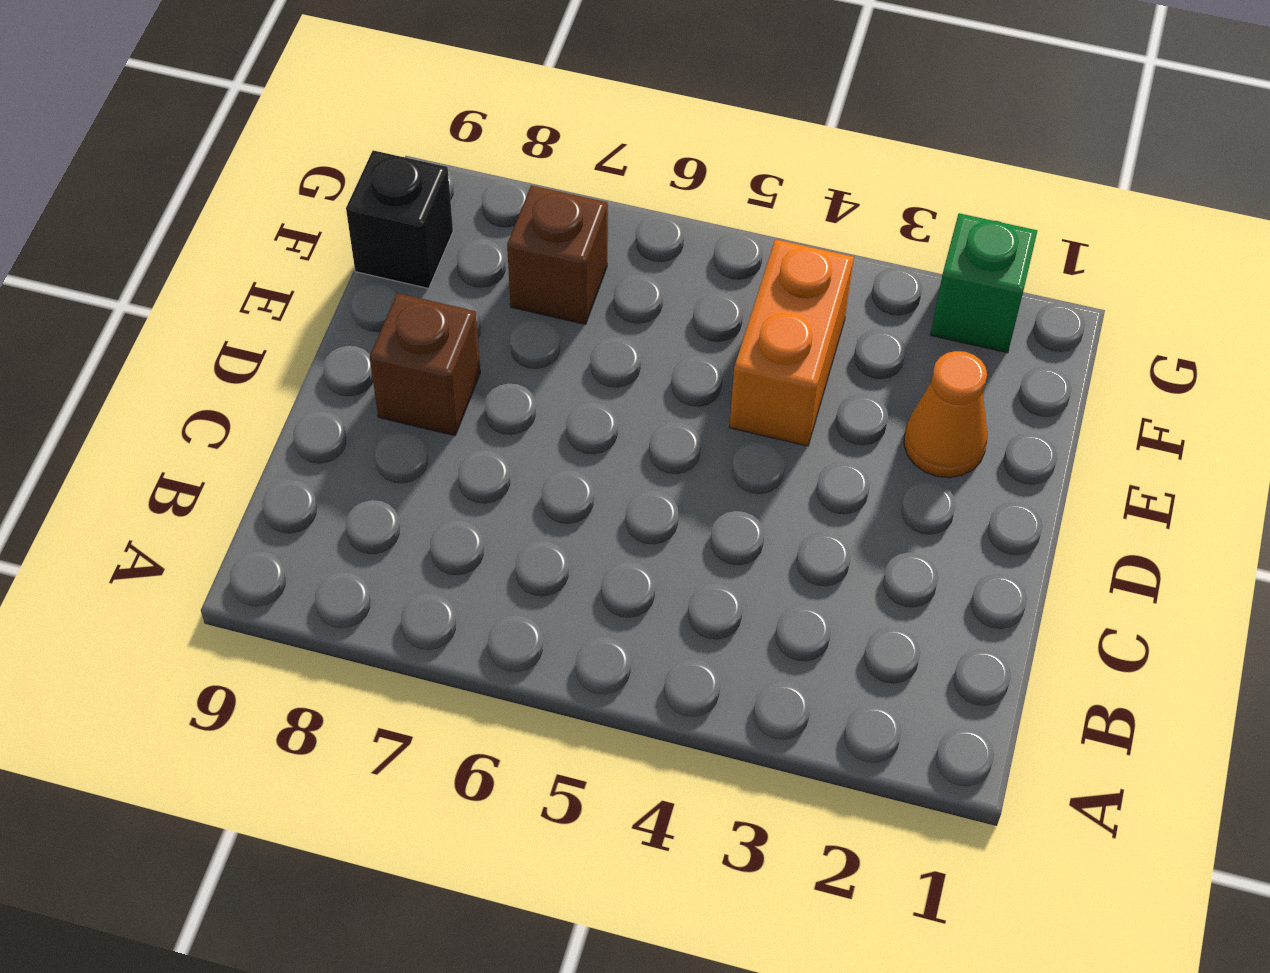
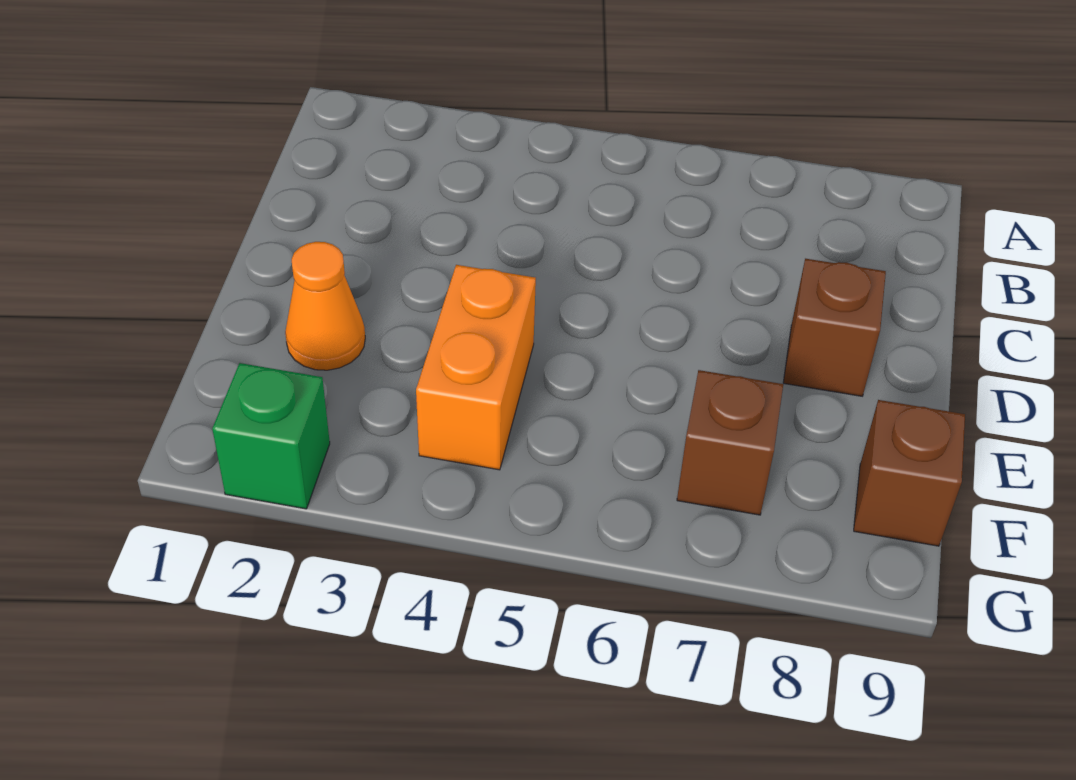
black brick F9 level 1 -> brown brick F9 level 1

